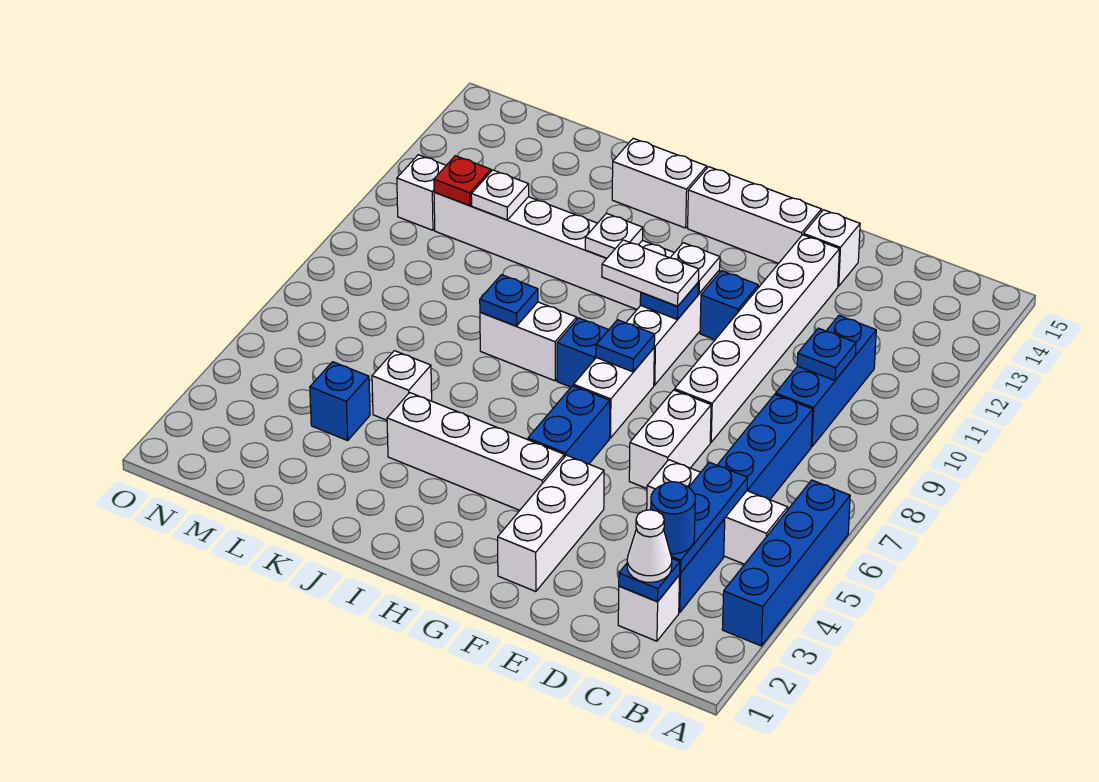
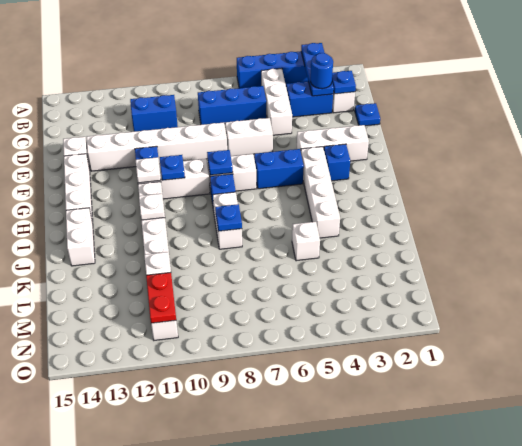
white cone C2 level 3 -> none
blue plate C3:C5 level 2 -> blue plate A3:C3 level 2
blue brick C9:C11 level 1 -> blue brick C10:C11 level 1
blue plate C10 level 2 -> blue plate D1 level 1
white plate G10:H10 level 3 -> none
blue brick L4 level 1 -> blue brick G3 level 1
red plate M11 level 2 -> red plate M11:N11 level 2

